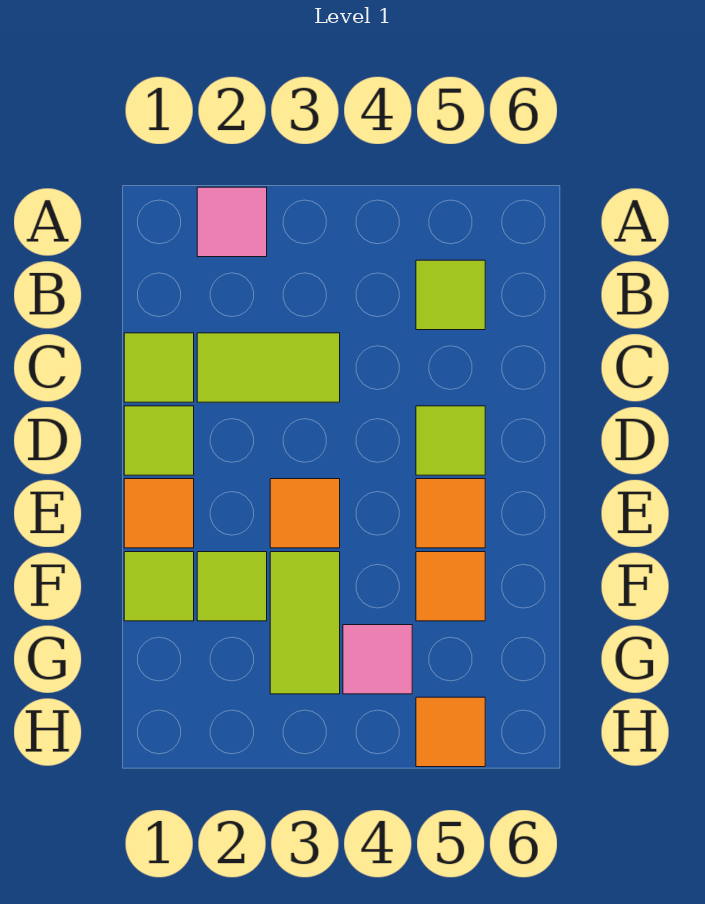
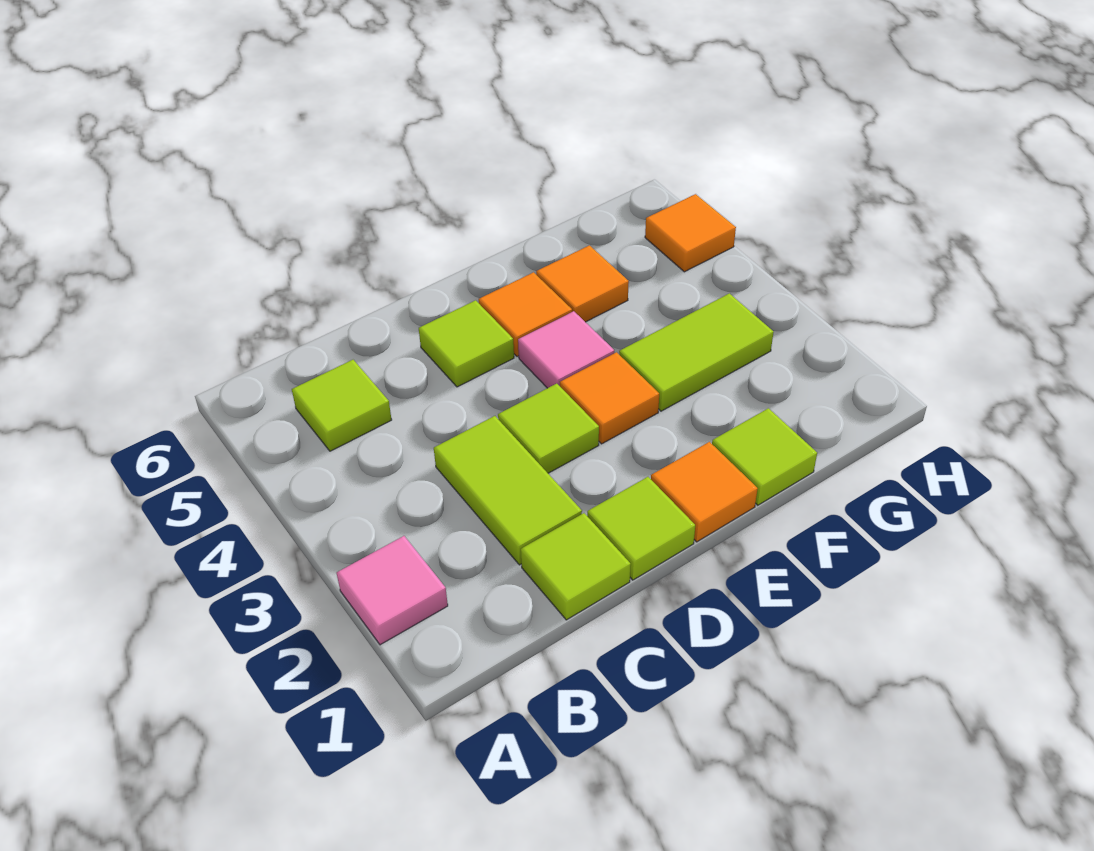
lime tile F2 level 1 -> lime tile D3 level 1
pink tile G4 level 1 -> pink tile E4 level 1

